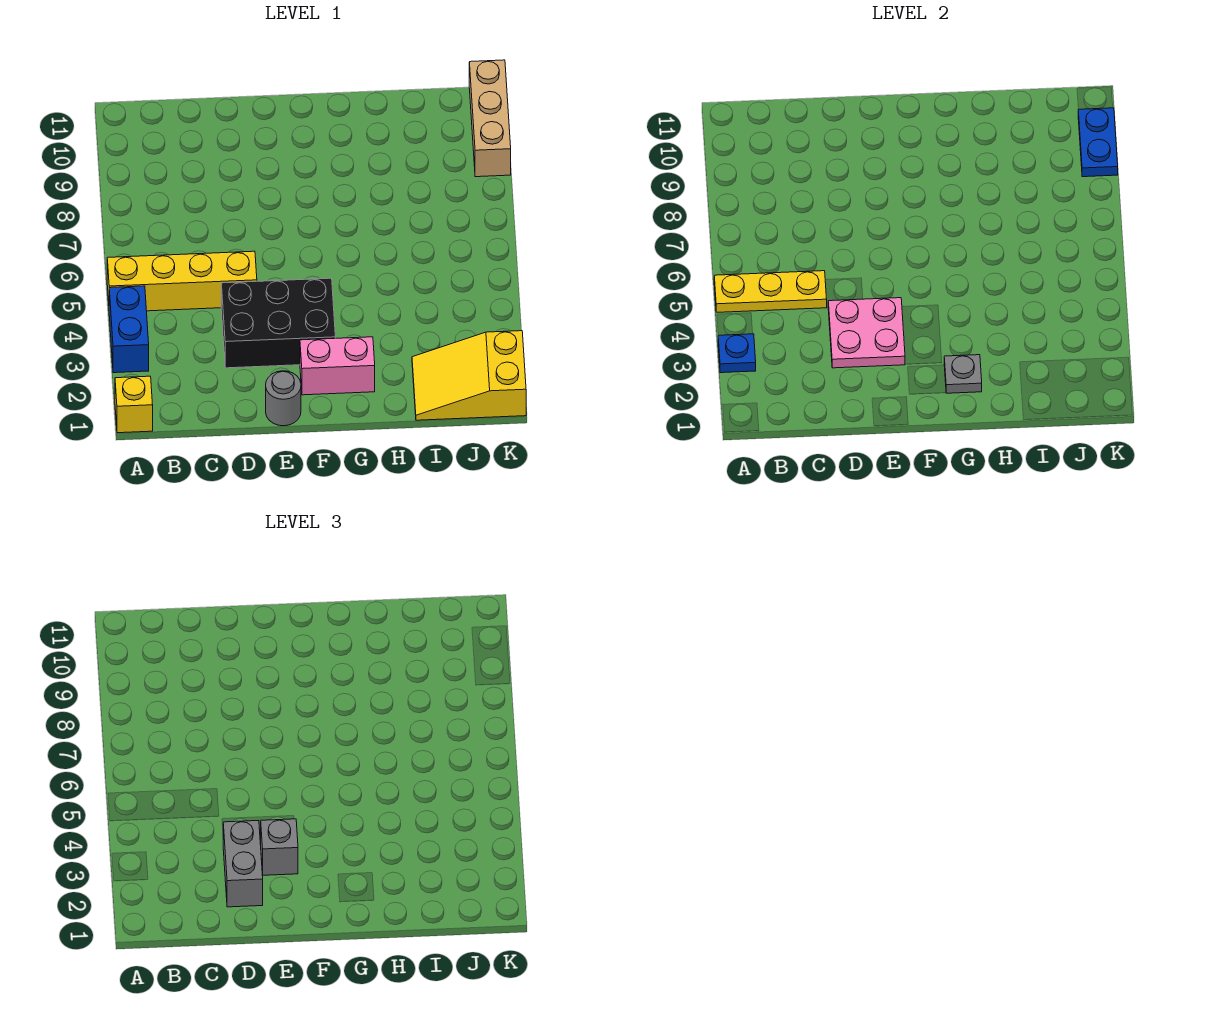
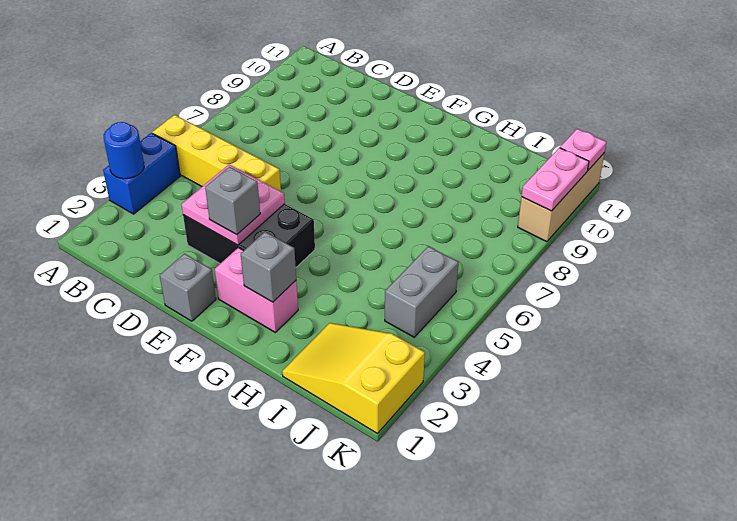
yellow brick A1 level 1 -> none
blue plate A3 level 2 -> blue round brick A3 level 2
yellow plate A5:C5 level 2 -> none
grey brick D2:D3 level 3 -> grey brick J4:J5 level 1
grey round brick E1 level 1 -> grey brick E1 level 1
grey plate G2 level 2 -> grey brick G2 level 2
blue plate K9:K10 level 2 -> pink plate K9:K10 level 2
none -> pink plate K11 level 2

